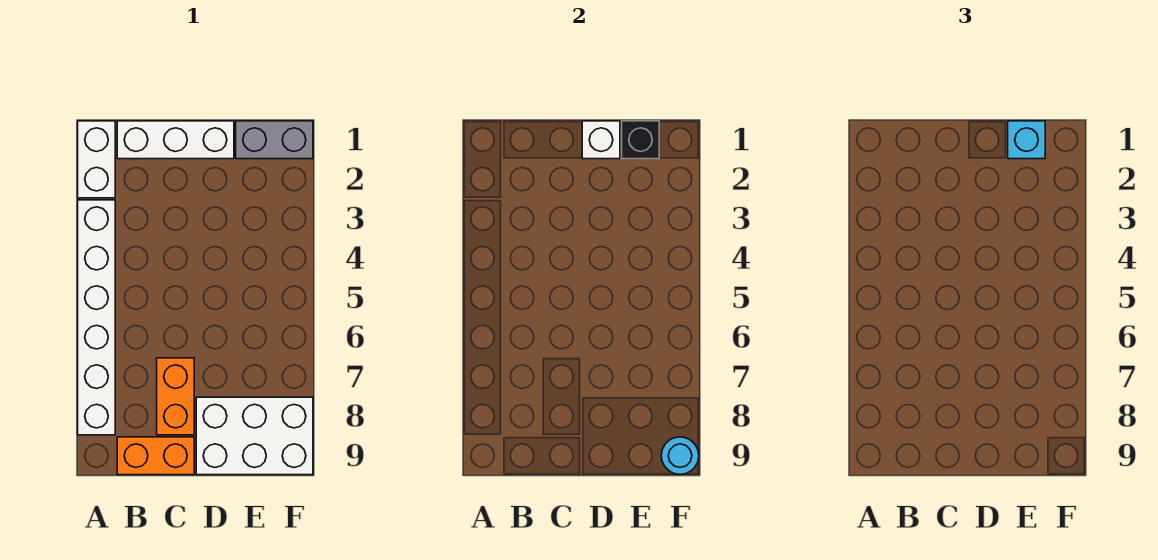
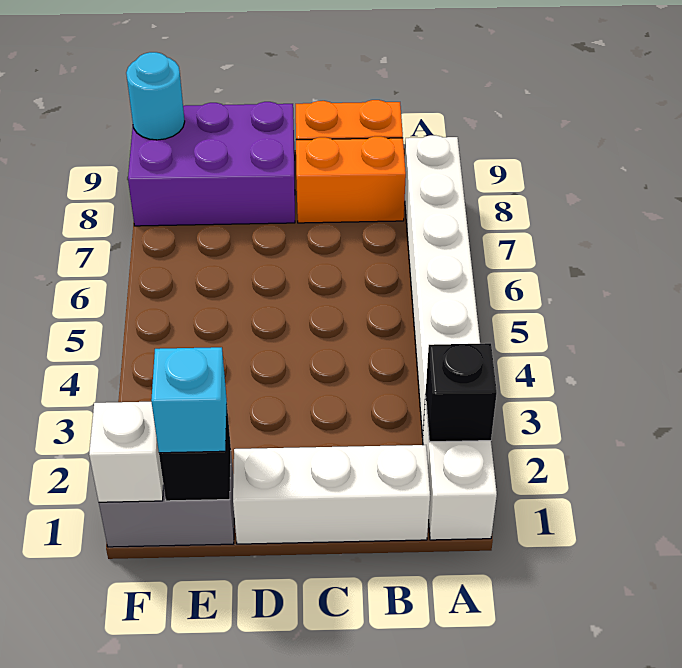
none -> black brick A2 level 2
orange brick C7:C8 level 1 -> orange brick B8:C8 level 1
white brick D1 level 2 -> white brick F1 level 2
white brick D8:F9 level 1 -> purple brick D8:F9 level 1

